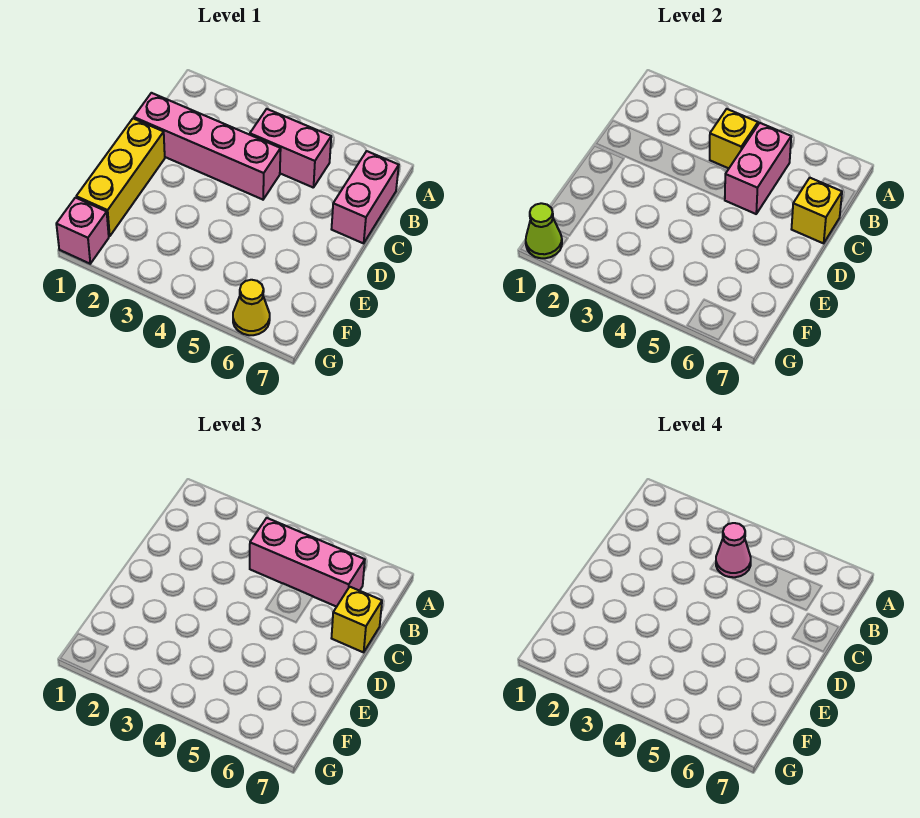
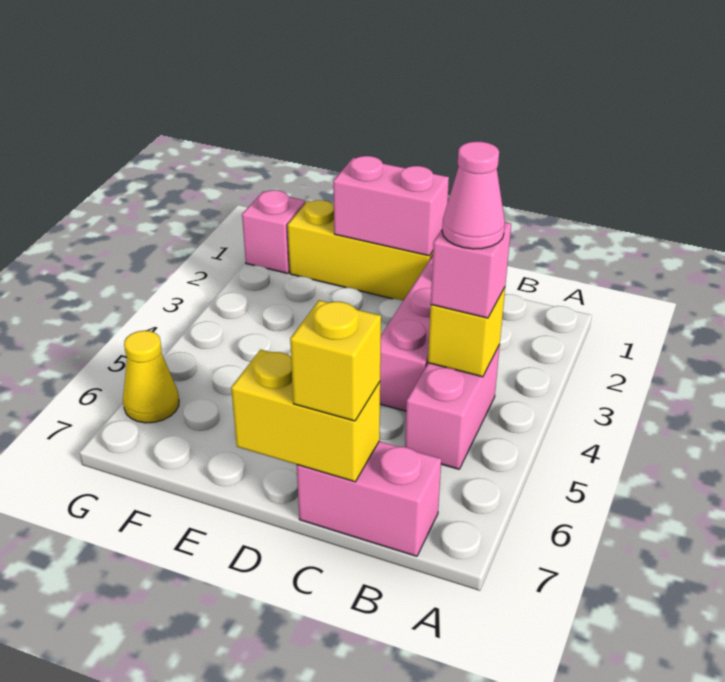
pink brick B4:B6 level 3 -> pink brick B4 level 3
pink brick B5:C5 level 2 -> pink brick D1:E1 level 2
yellow brick C7 level 2 -> yellow brick C7:D7 level 2
lime cone G1 level 2 -> none

